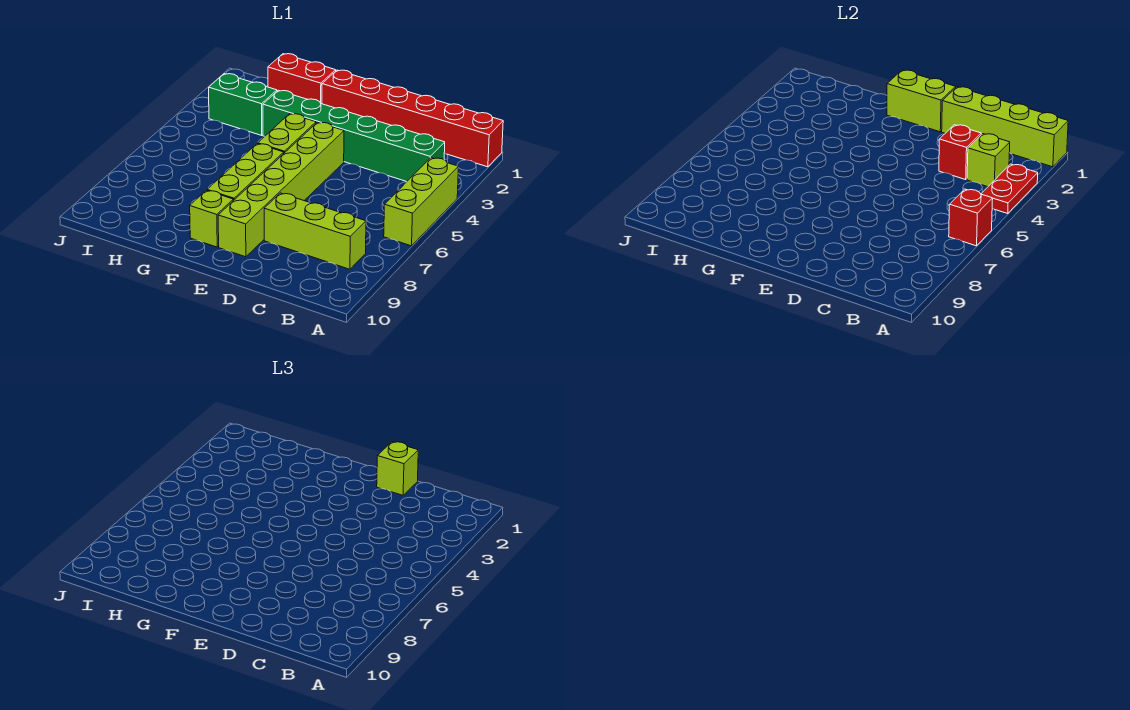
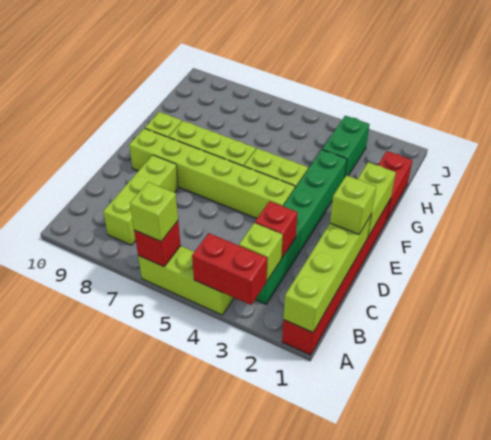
red plate A3:A4 level 2 -> red brick A3:A4 level 2
none -> lime brick A6 level 3

